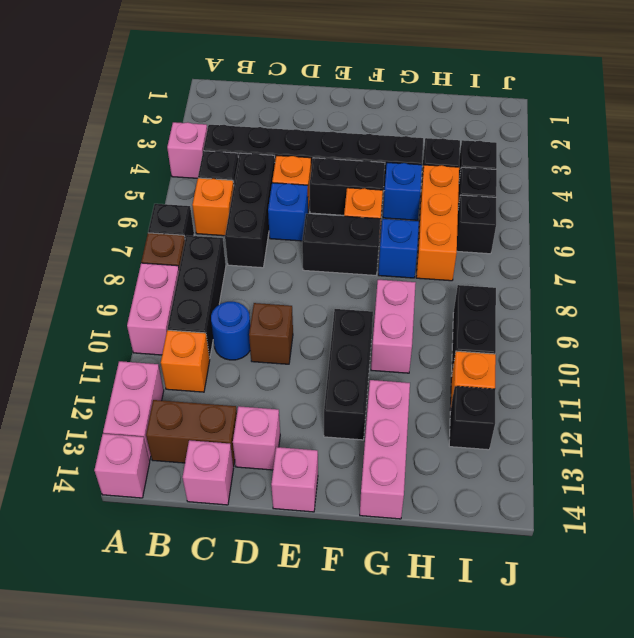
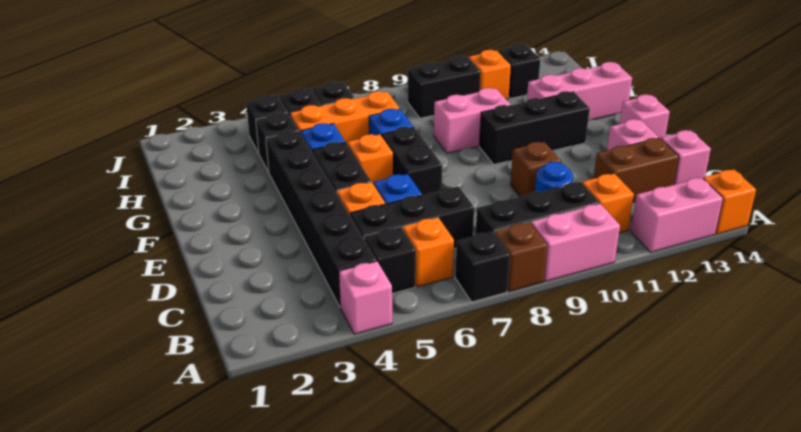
pink brick A14 level 1 -> orange brick A14 level 1
brown brick B13:C13 level 1 -> brown brick C12:C13 level 1

